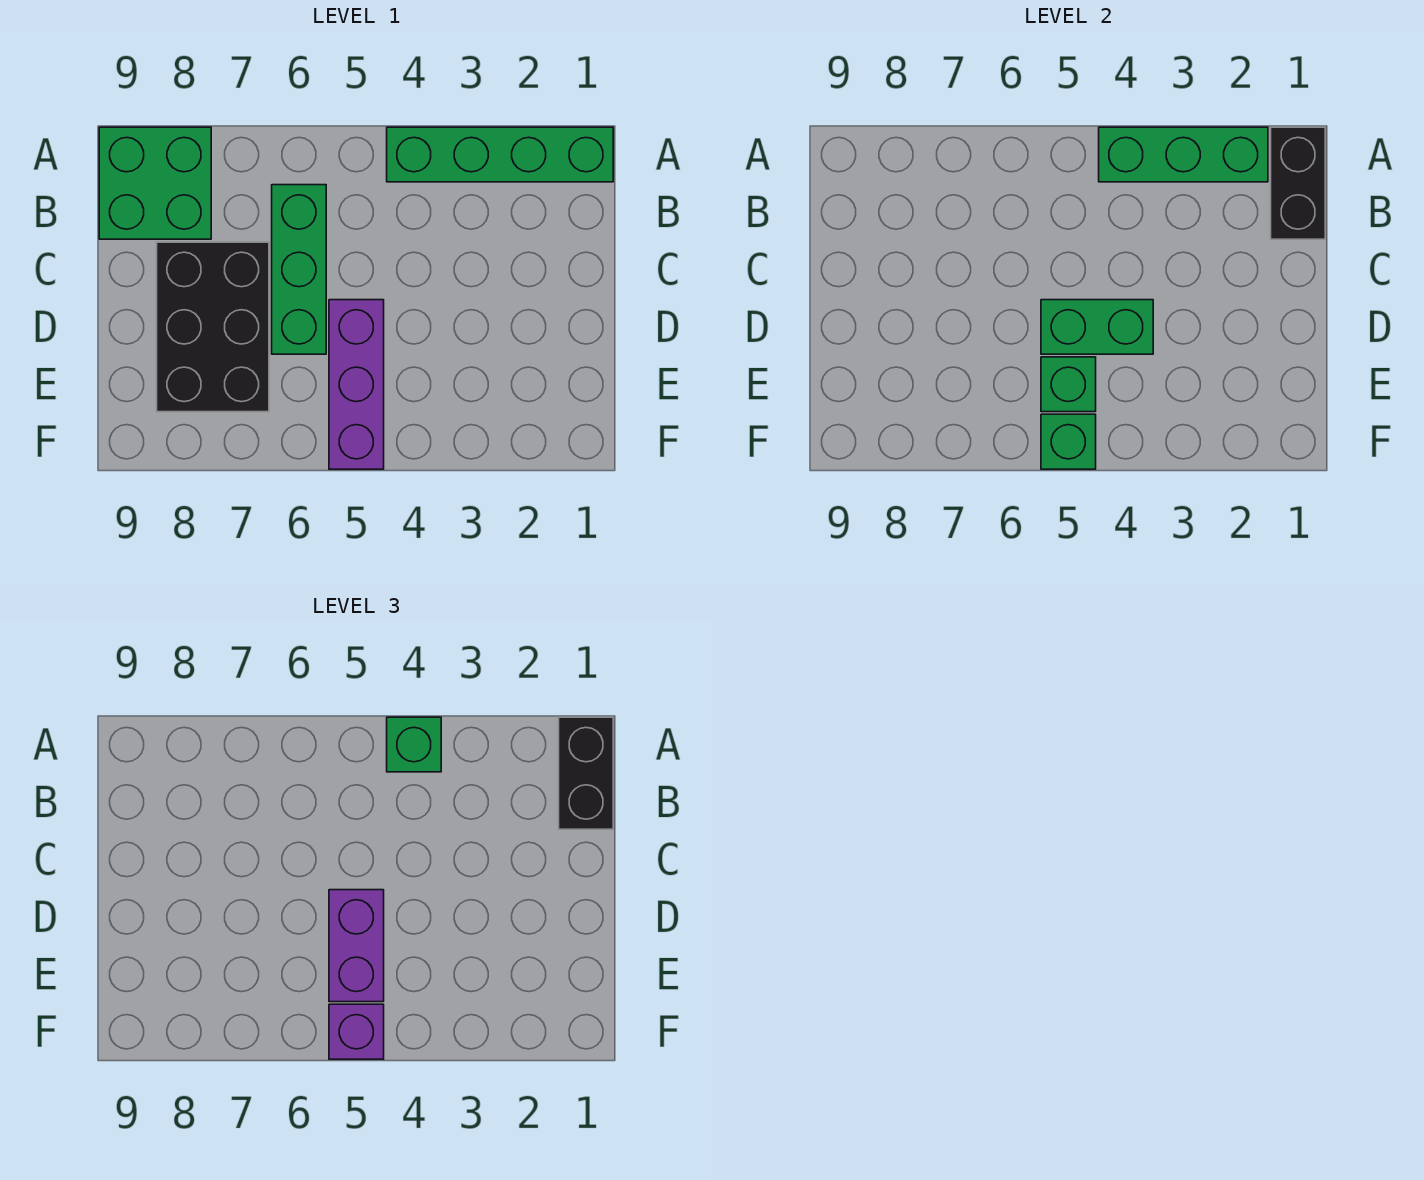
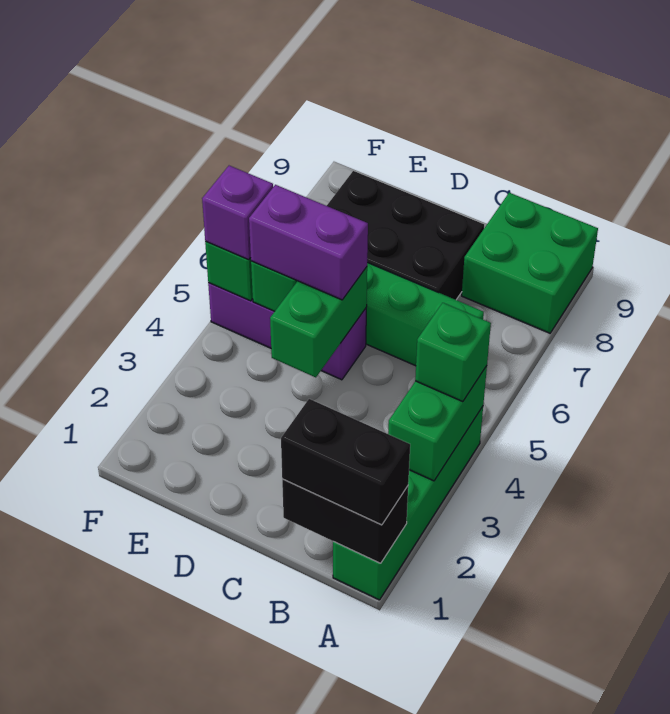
green brick A2:A4 level 2 -> green brick A3:A4 level 2

